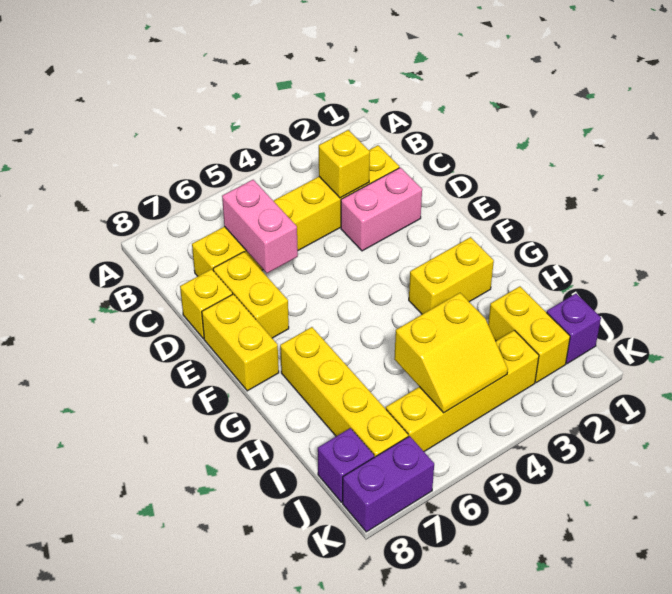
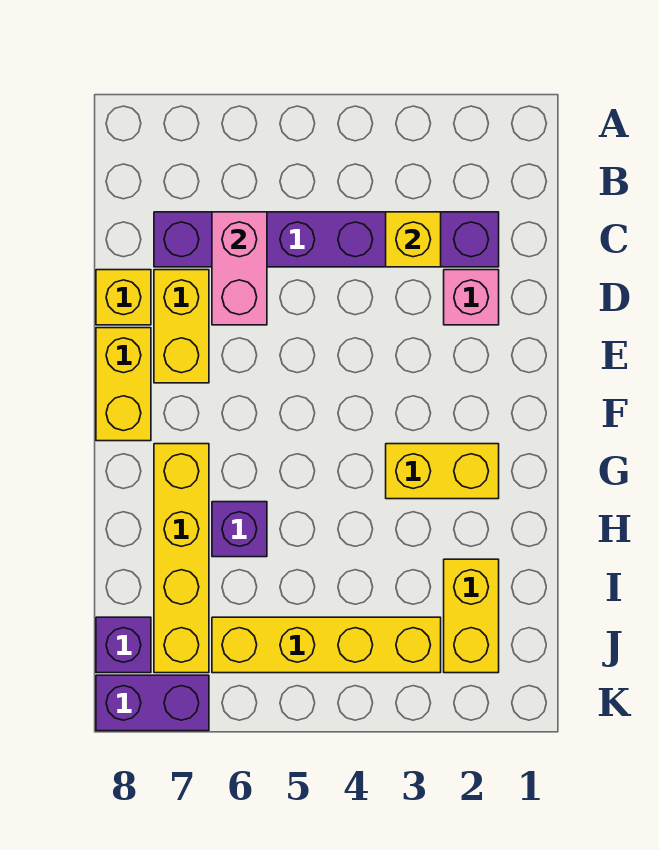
yellow brick C2:C7 level 1 -> purple brick C2:C7 level 1
pink brick D2:D3 level 1 -> pink brick D2 level 1
yellow slope I4:J5 level 2 top I -> none
purple brick J1 level 1 -> purple brick H6 level 1

